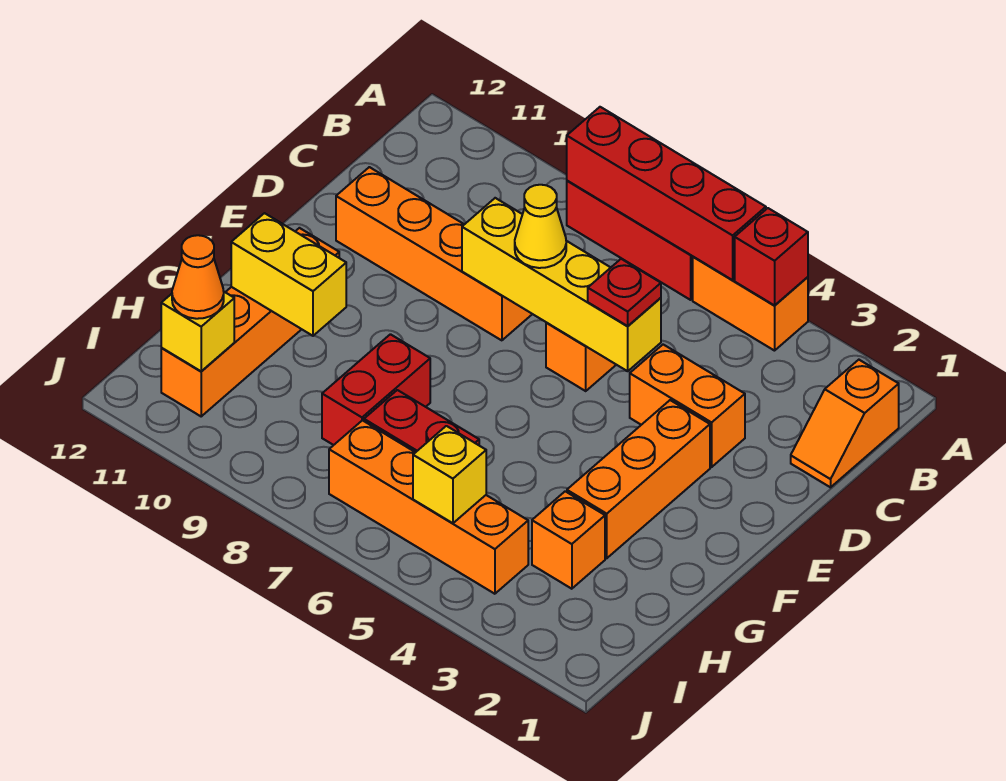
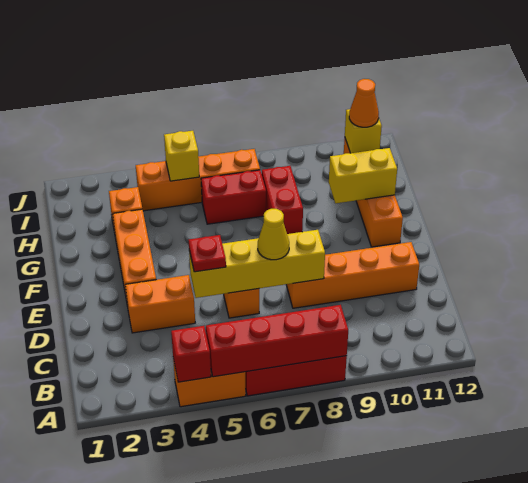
orange slope B1:C1 level 1 top B -> none

